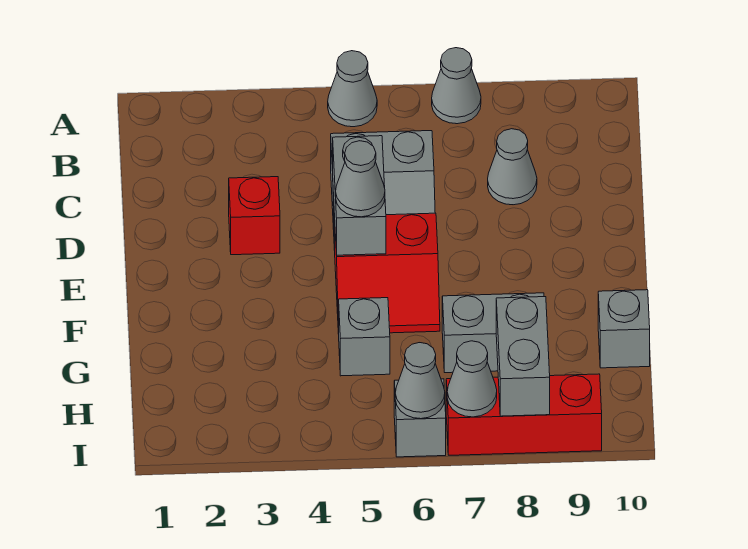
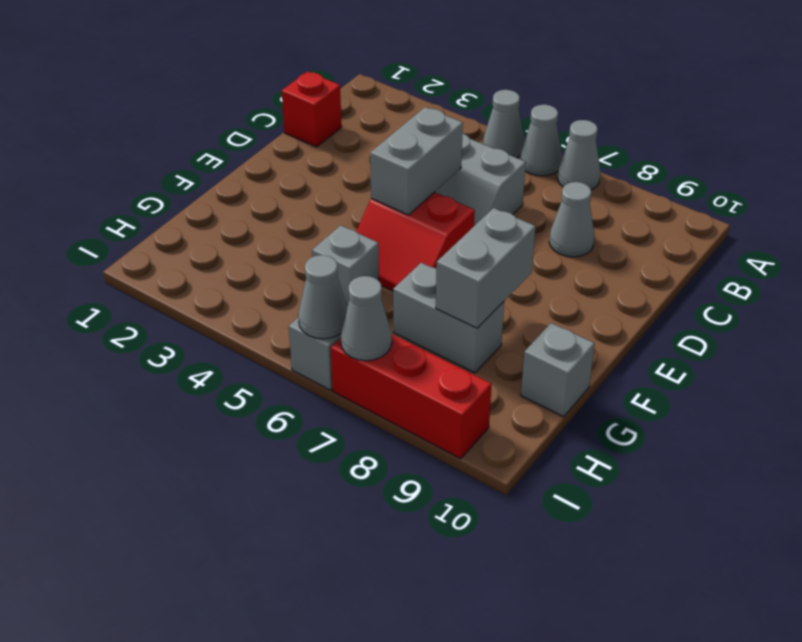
red brick D3 level 1 -> red brick C1 level 1
grey cone E5 level 3 -> grey cone A6 level 1
grey brick H8:I8 level 2 -> grey brick F8:G8 level 2

